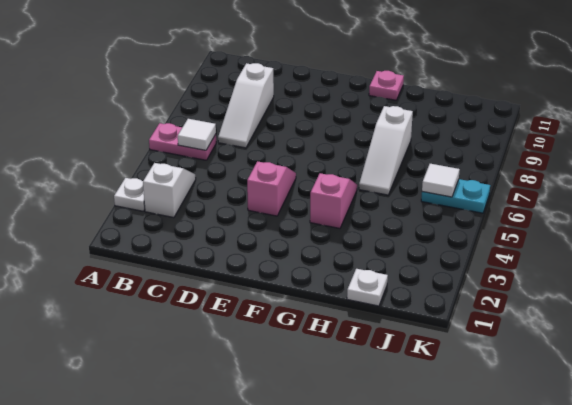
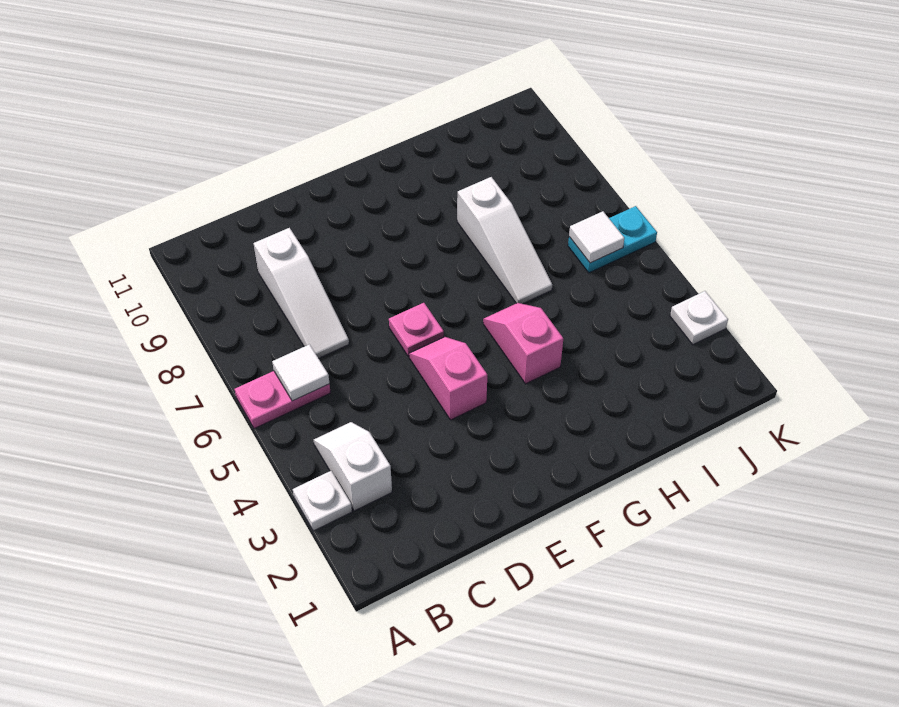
pink plate G11 level 1 -> pink plate E6 level 1
white plate I1 level 1 -> white plate K3 level 1

